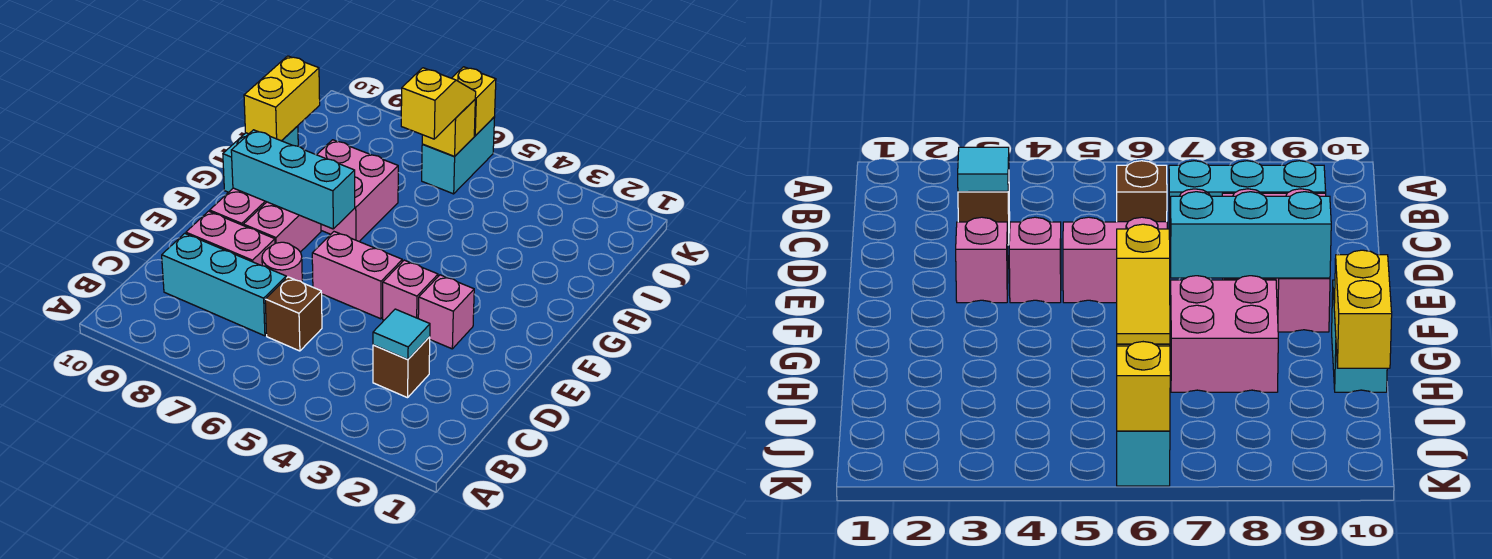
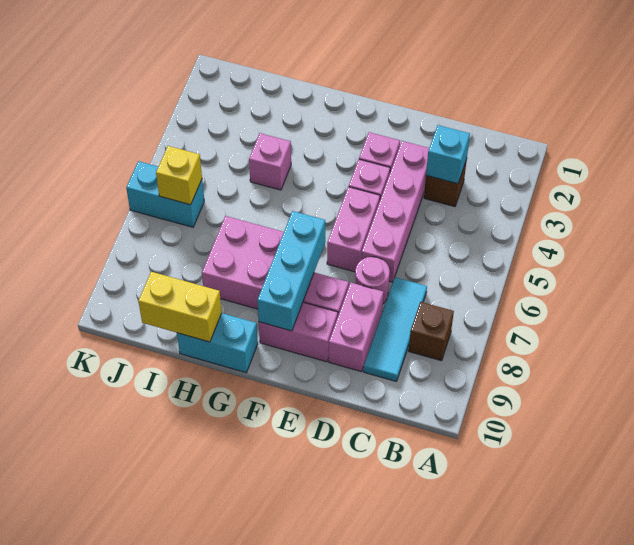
cyan tile C3 level 2 -> cyan brick C3 level 2
brown brick C6 level 1 -> brown brick B8 level 1
cyan brick C7:C9 level 1 -> cyan tile C7:C9 level 1
none -> pink brick D3:D6 level 1
none -> pink brick H4 level 1
yellow slope I6:J6 level 3 top I -> none
yellow brick K6 level 2 -> none

